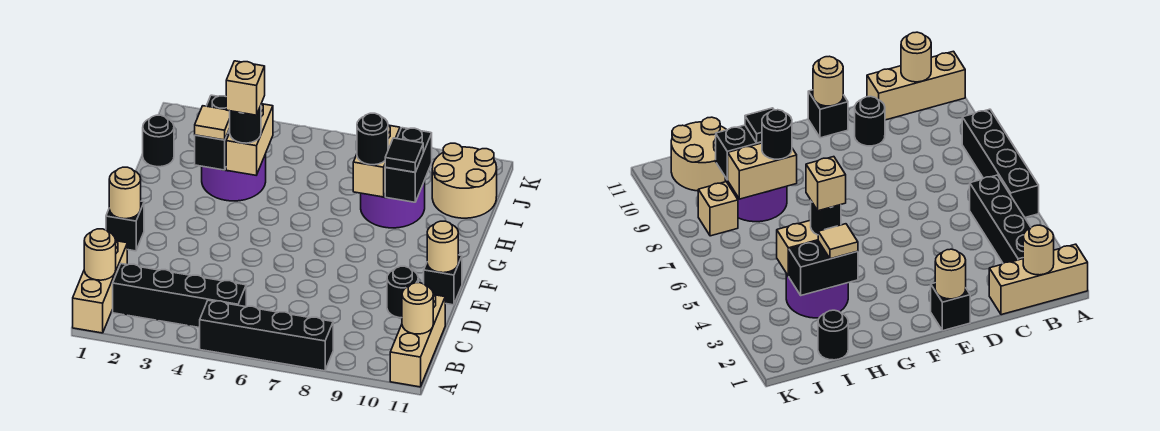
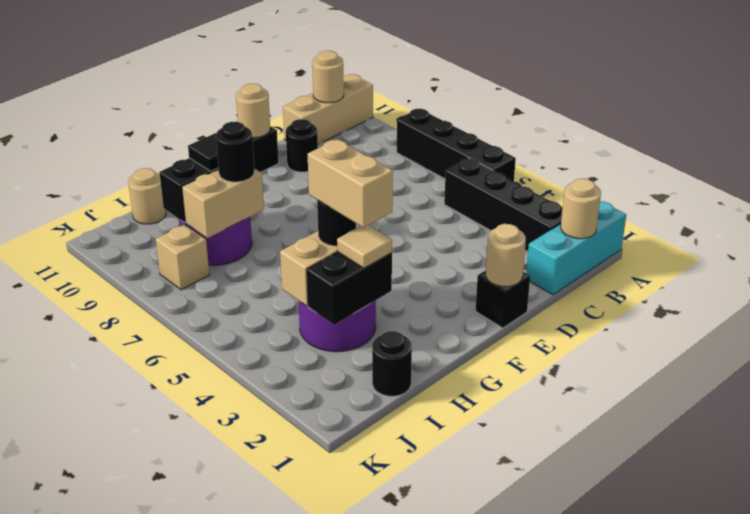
tan brick A1:C1 level 1 -> cyan brick A1:C1 level 1
tan brick H4 level 4 -> tan brick H3:H4 level 4
tan round brick I10:J11 level 1 -> tan round brick I11 level 1

